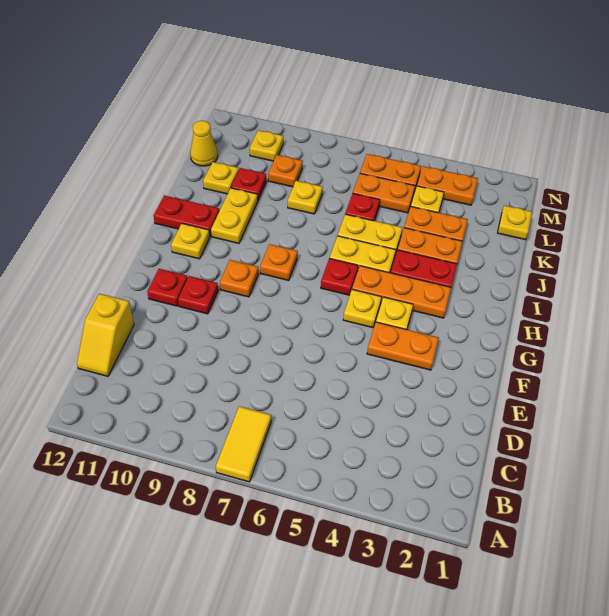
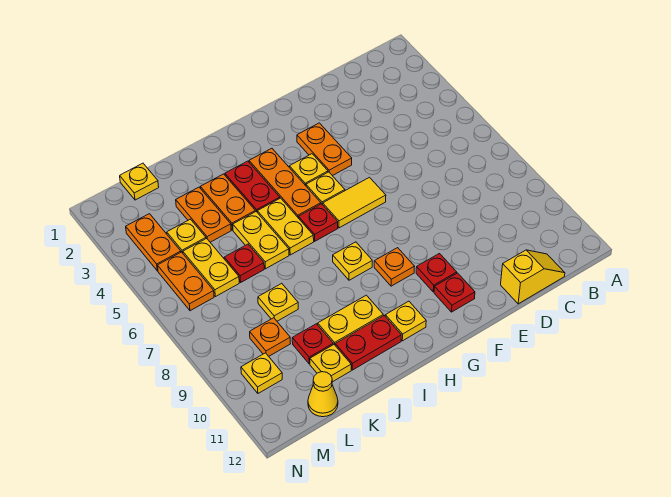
yellow tile A7:B7 level 1 -> yellow tile F6:G6 level 1
orange plate H8 level 1 -> yellow plate H8 level 1
red plate I11:I12 level 1 -> red plate I11:J11 level 1
orange plate L5:L6 level 1 -> yellow plate L5:L6 level 1

